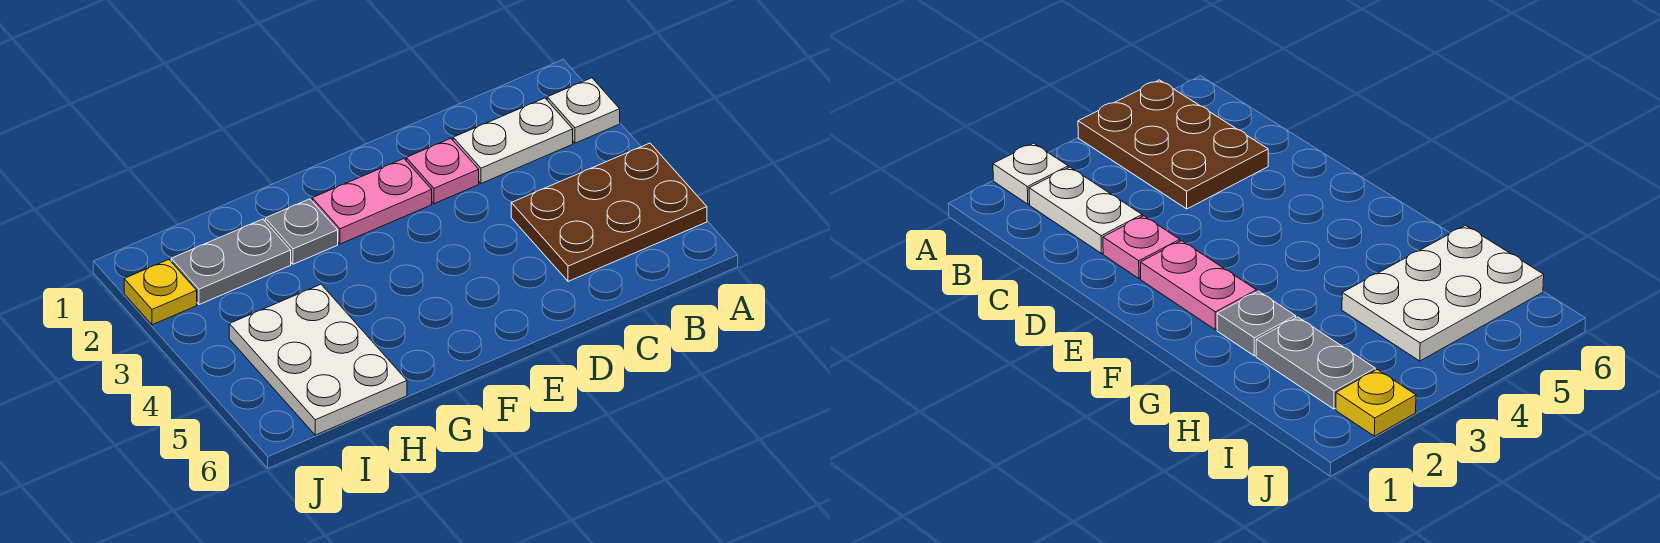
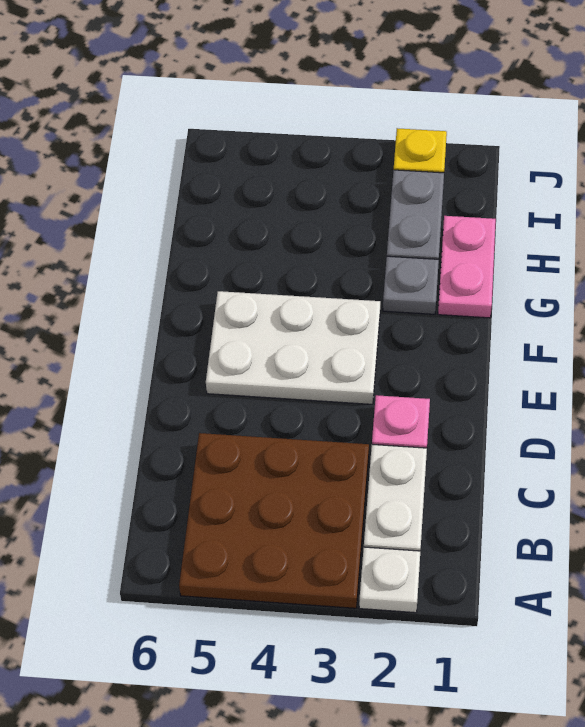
brown plate A4:C5 level 1 -> brown plate A3:C5 level 1
pink plate E2:F2 level 1 -> pink plate G1:H1 level 1
white plate H4:I6 level 1 -> white plate E3:F5 level 1

